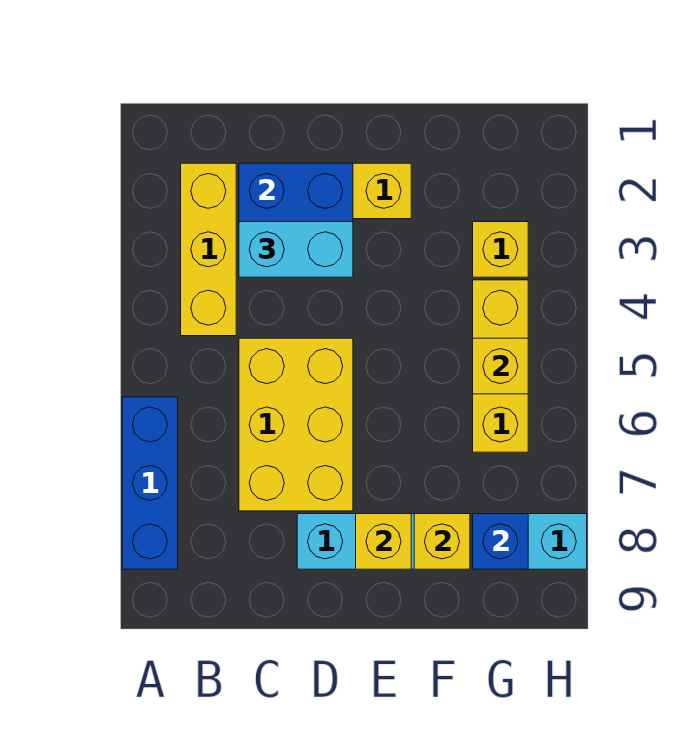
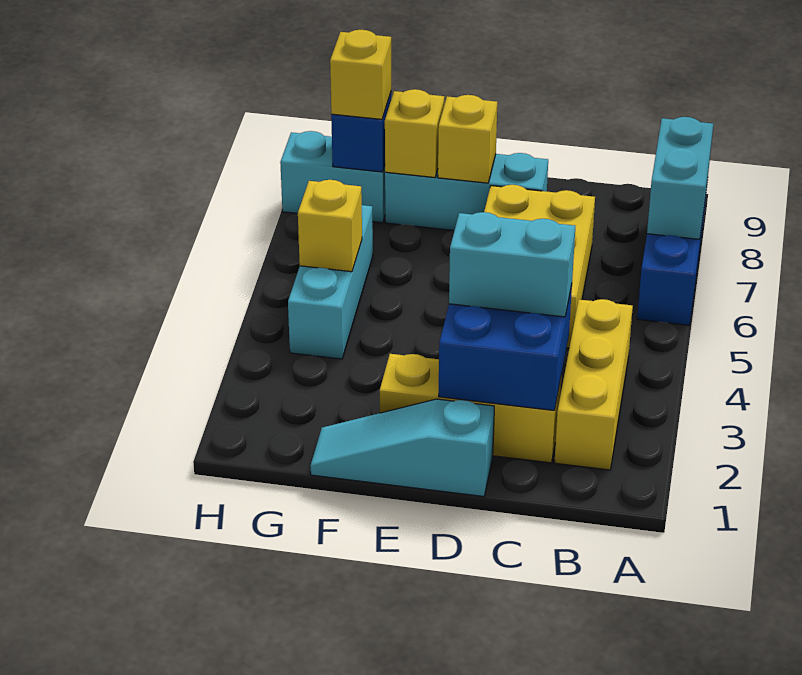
none -> cyan brick A7:A8 level 2
none -> cyan slope D1:F1 level 1 top D
yellow brick G3 level 1 -> yellow brick G8 level 3
yellow brick G4:G6 level 1 -> cyan brick G4:G6 level 1

